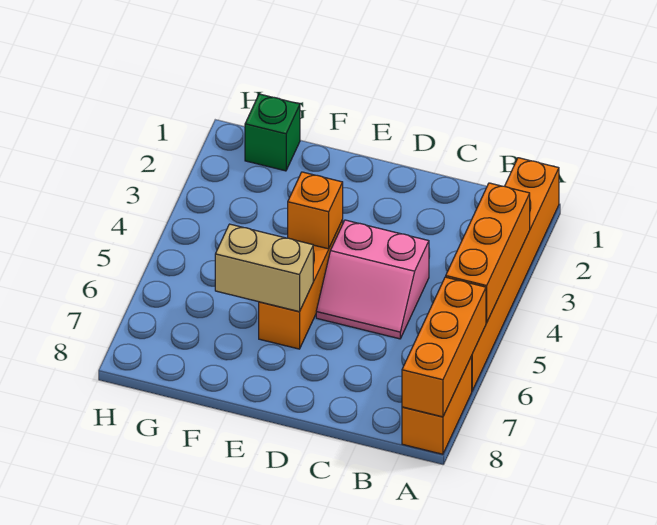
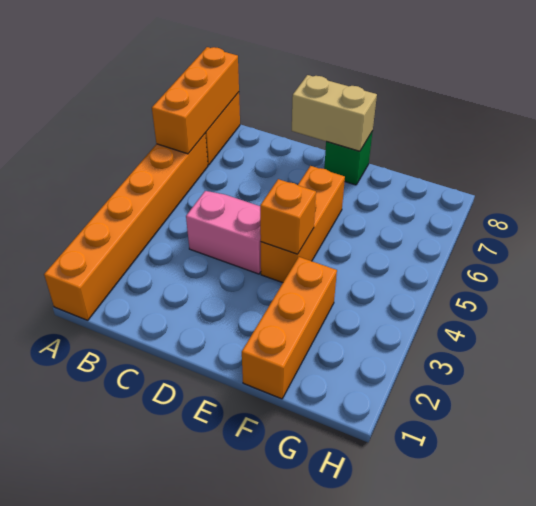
orange brick A3:A5 level 2 -> orange brick F1:F3 level 1
tan brick E6:F6 level 2 -> tan brick D8:E8 level 2
green brick G1 level 1 -> green brick E8 level 1

